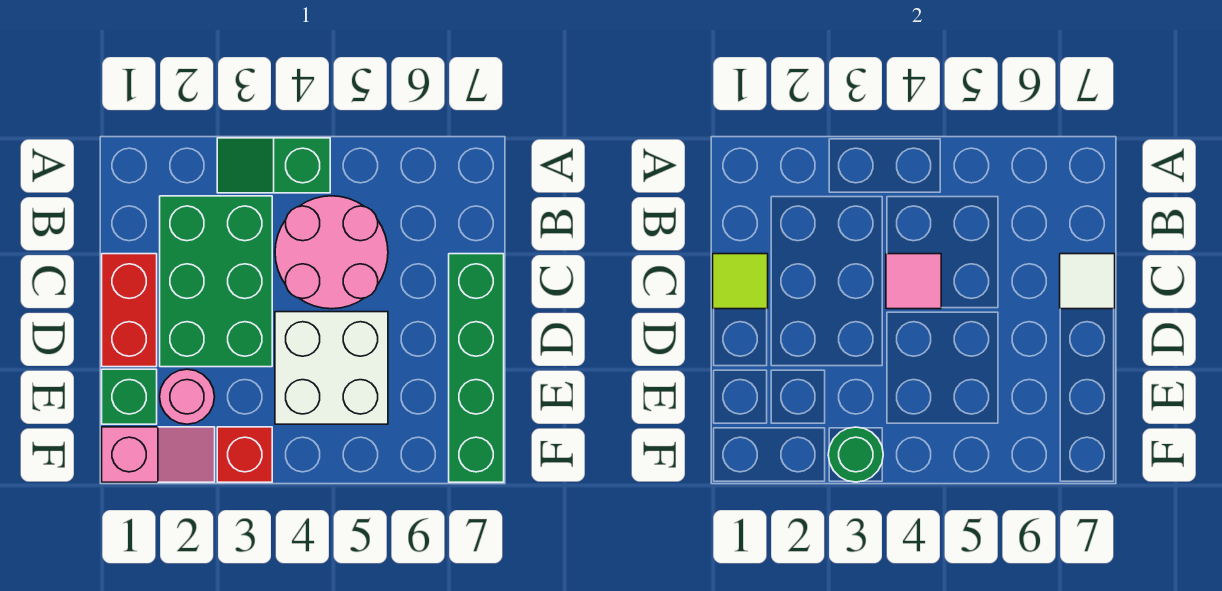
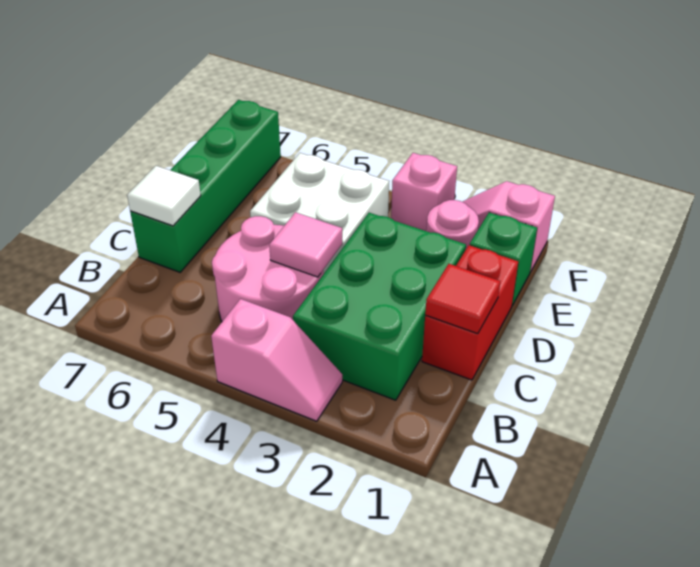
green slope A3:A4 level 1 top 4 -> pink slope A3:A4 level 1 top 4
lime tile C1 level 2 -> red tile C1 level 2
red brick F3 level 1 -> pink brick F3 level 1
green round brick F3 level 2 -> none

